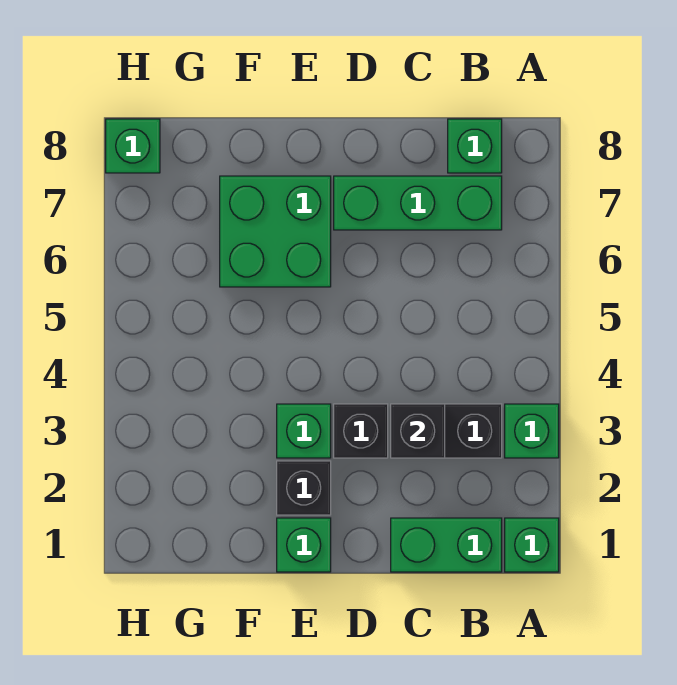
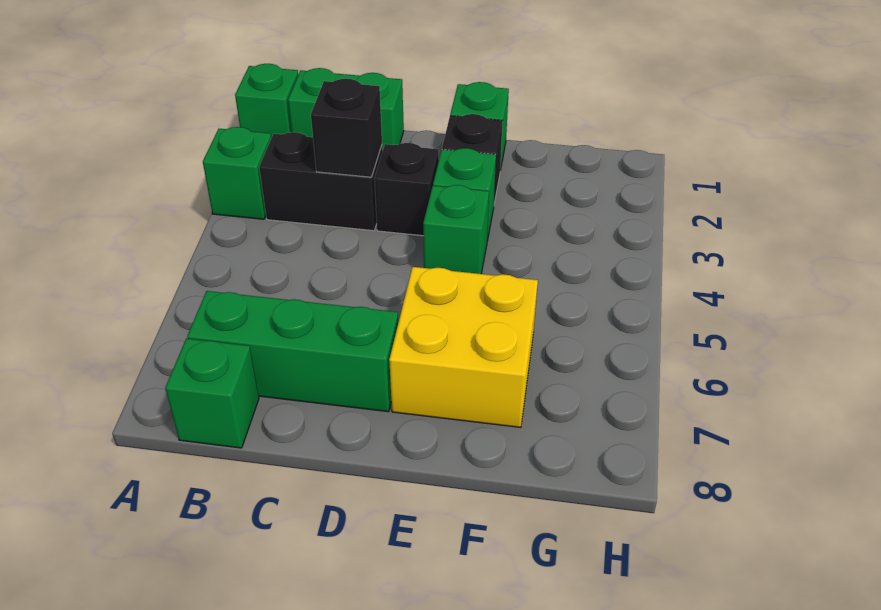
green brick E6:F7 level 1 -> yellow brick E6:F7 level 1
green brick H8 level 1 -> green brick E4 level 1

